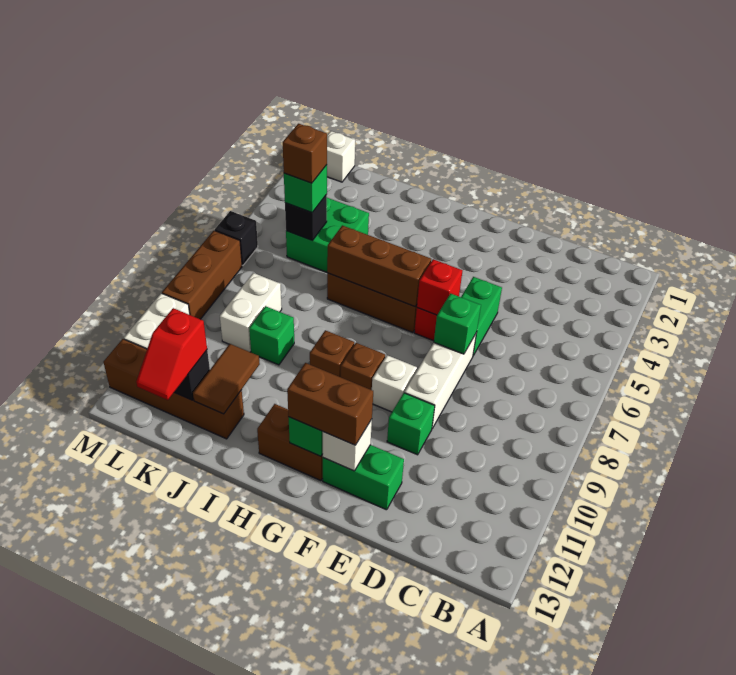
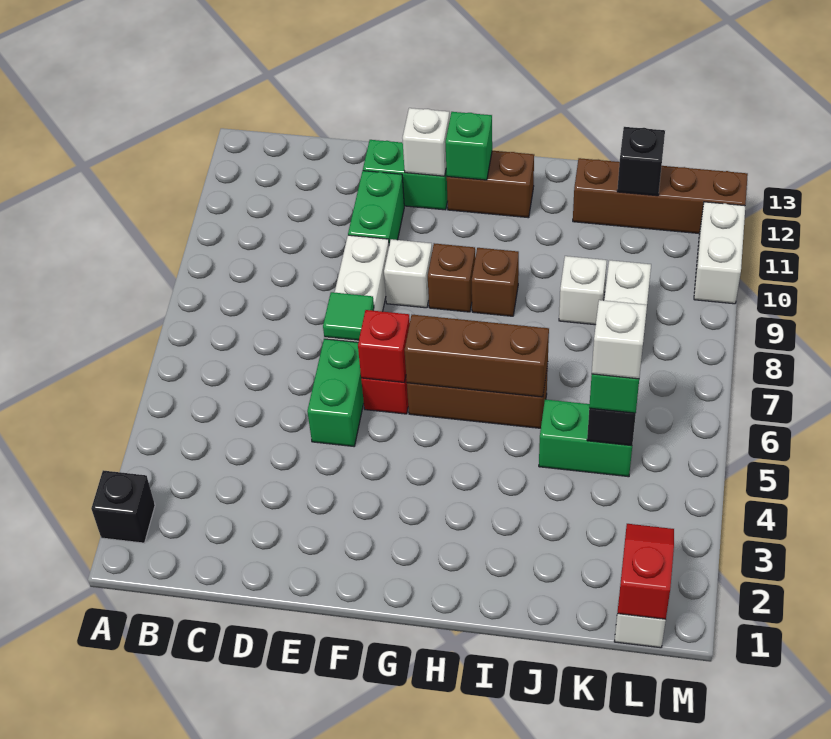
green brick E7 level 2 -> green tile E7 level 2
green brick E10 level 1 -> green brick E10:E11 level 1
brown brick F12:G12 level 3 -> none
green brick J4:K5 level 1 -> green brick J5:K5 level 1
green brick J9 level 1 -> white brick J9 level 1
brown tile J11:J12 level 2 -> none
brown brick K5 level 4 -> white brick K5 level 4
red slope K12:K13 level 3 top 12 -> red slope L1:L2 level 2 top 1
black brick M6 level 1 -> black brick A2 level 1
brown brick M7:M9 level 1 -> none

